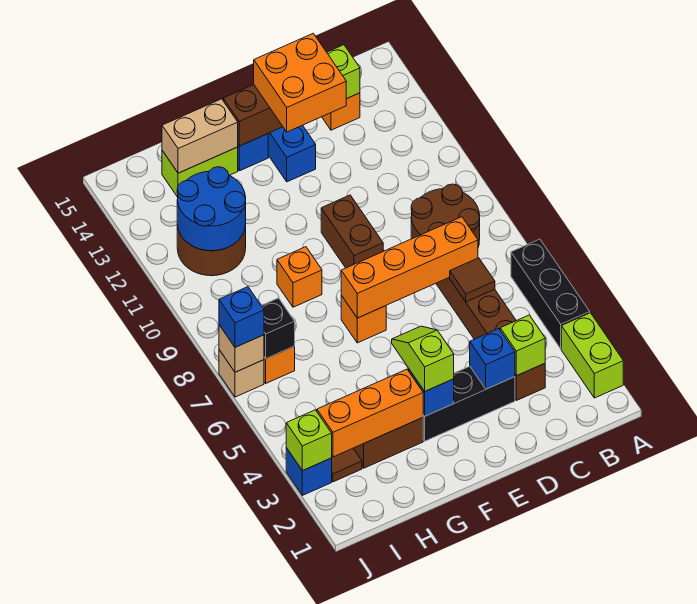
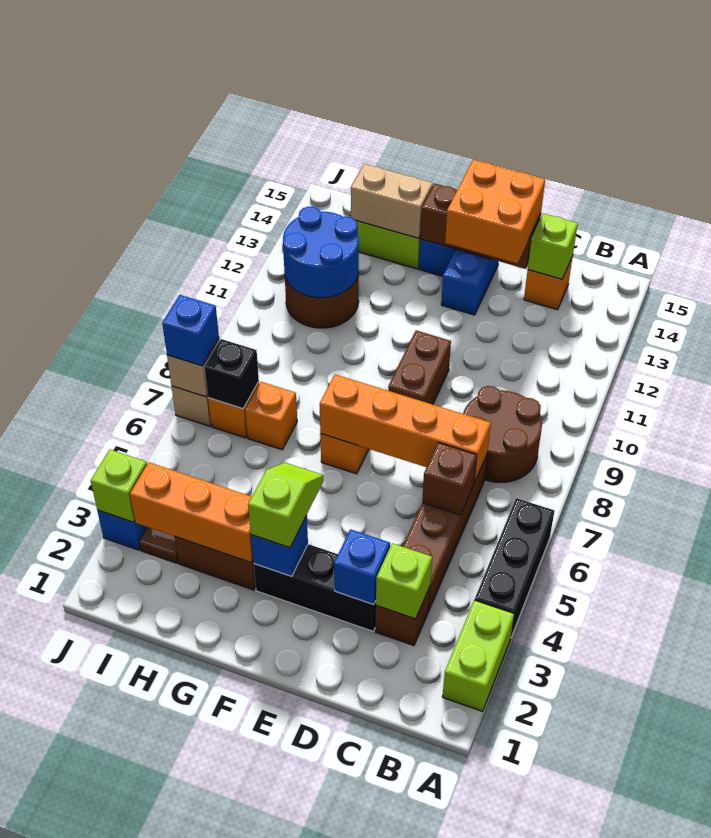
brown tile C6 level 2 -> brown brick C6 level 2
orange brick G9 level 1 -> orange brick H7 level 1

